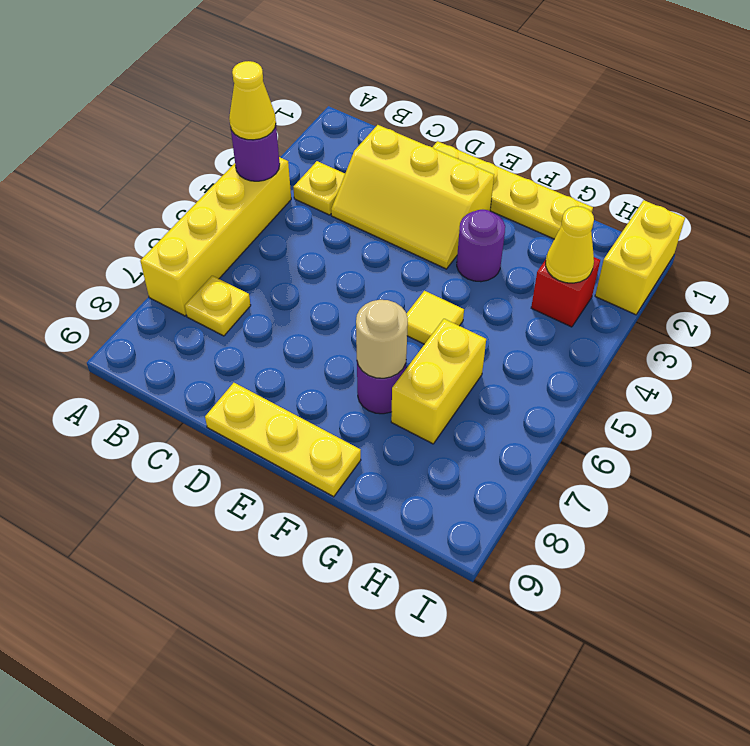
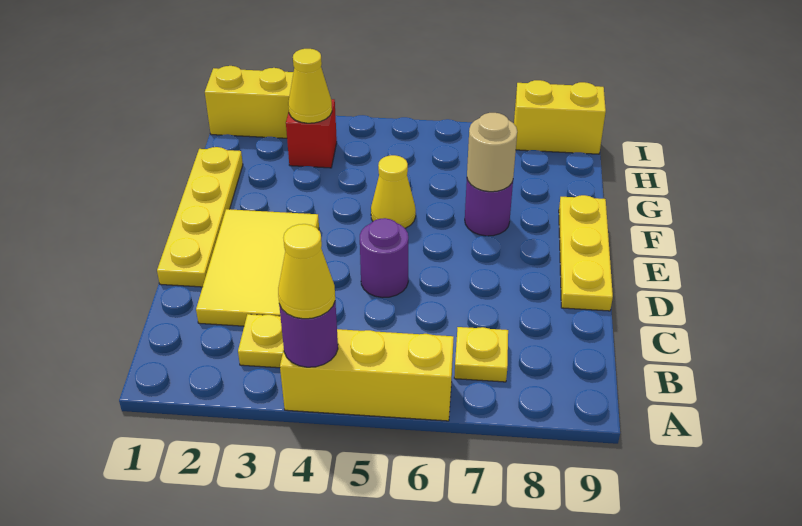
yellow brick A4:A7 level 1 -> yellow brick A4:A6 level 1
yellow slope C2:E3 level 1 top 2 -> yellow tile C2:E3 level 1
purple round brick F3 level 1 -> purple round brick D5 level 1
yellow tile F5 level 1 -> yellow cone F5 level 1
yellow brick G6:G7 level 1 -> yellow brick I8:I9 level 1

